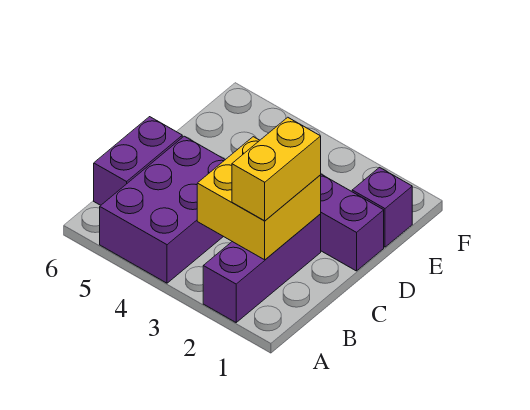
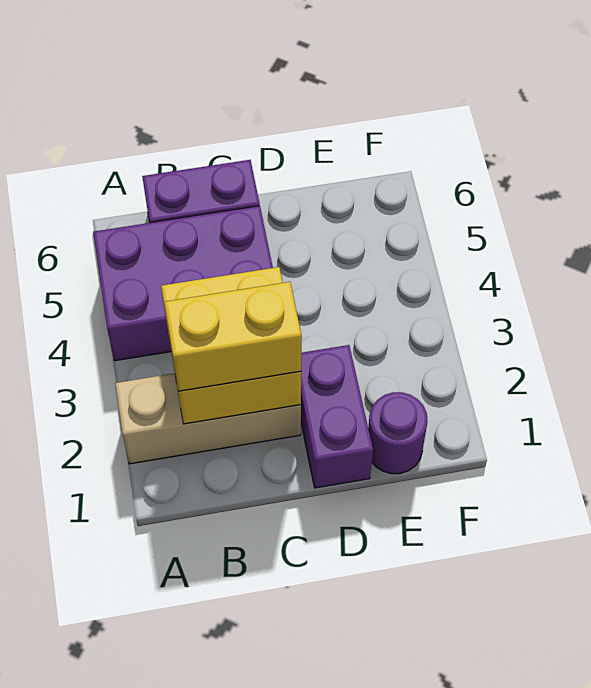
purple brick A2:C2 level 1 -> tan brick A2:C2 level 1
purple brick E1 level 1 -> purple round brick E1 level 1

